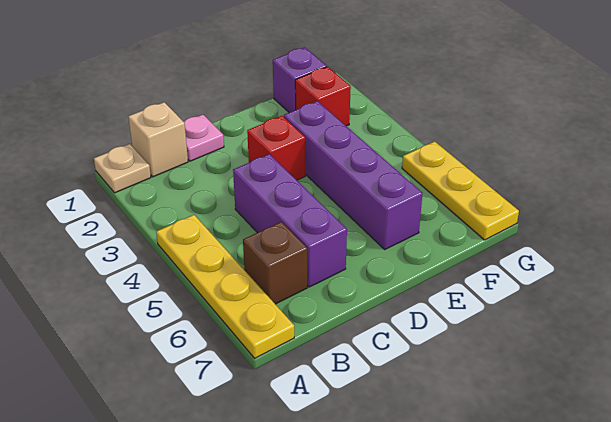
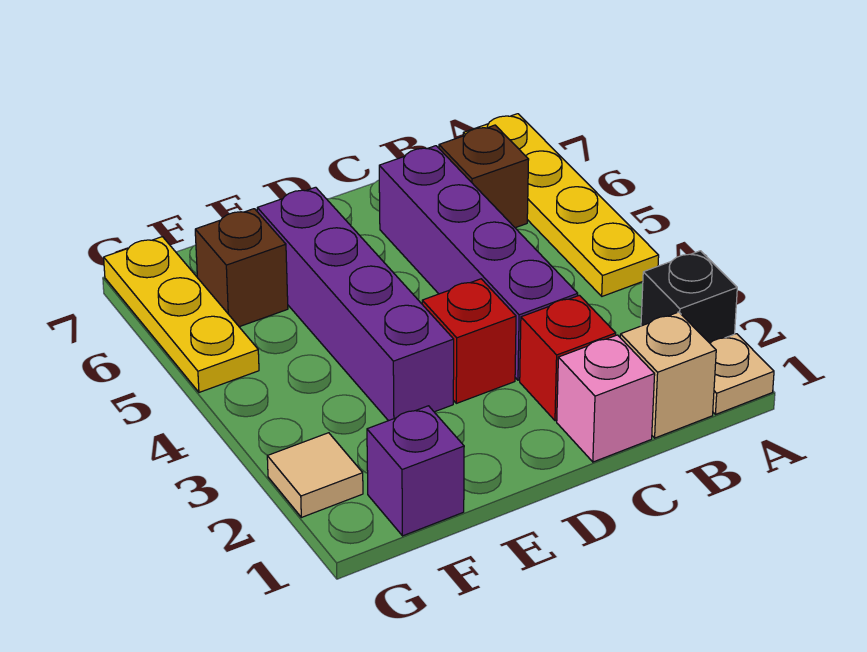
none -> black brick A2 level 1
pink plate C1 level 1 -> pink brick C1 level 1
purple brick C4:C6 level 1 -> purple brick C3:C6 level 1
red brick F2 level 1 -> red brick C2 level 1
none -> brown brick F6 level 1
none -> tan tile G2 level 1

